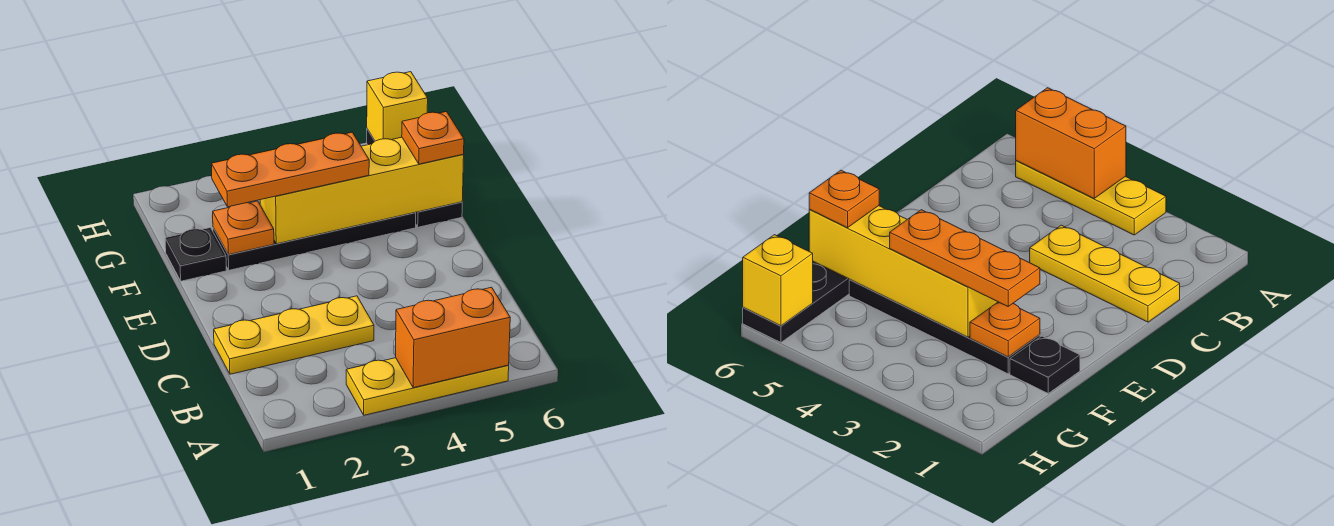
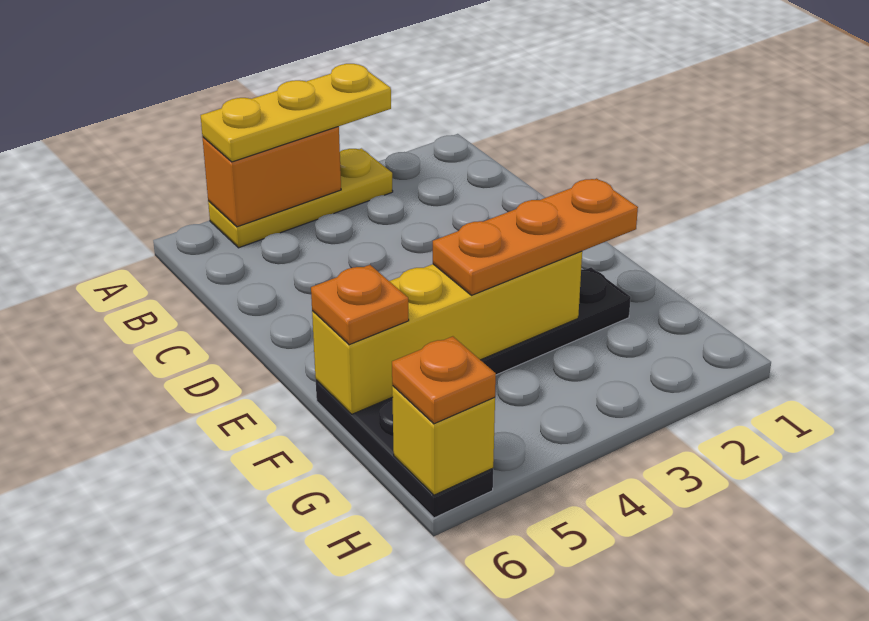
yellow plate C1:C3 level 1 -> yellow plate A3:A5 level 3
black plate F1 level 1 -> none
orange plate F2 level 2 -> orange plate H6 level 3

